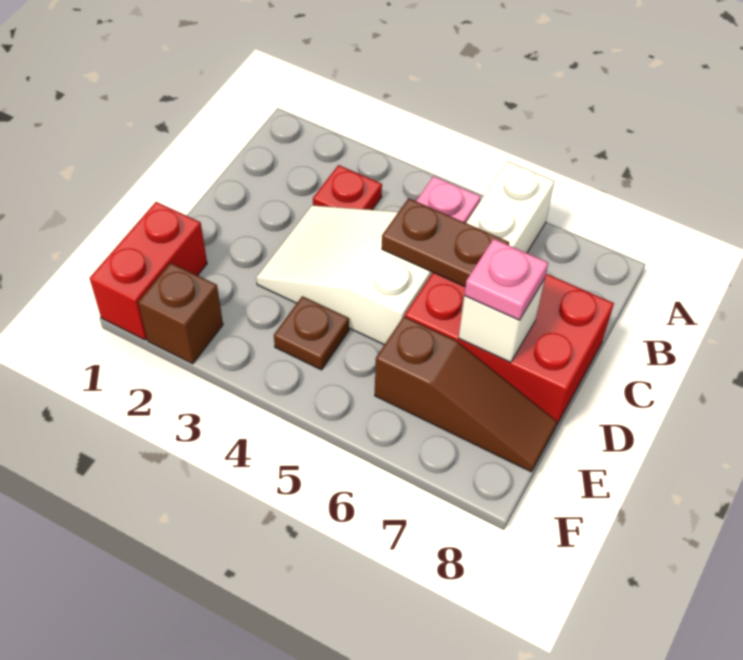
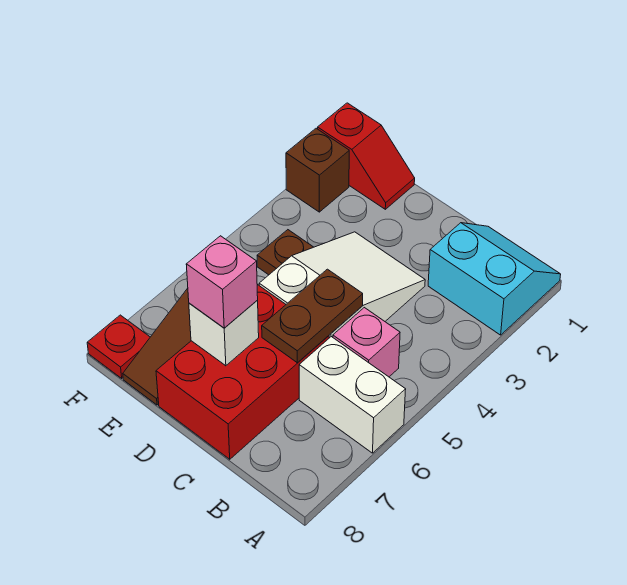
none -> cyan slope A1:B2 level 1 top 2
red plate B3 level 1 -> red plate F8 level 1
pink plate D7 level 3 -> pink brick D7 level 3
red brick E1:F1 level 1 -> red slope E1:F1 level 1 top F

